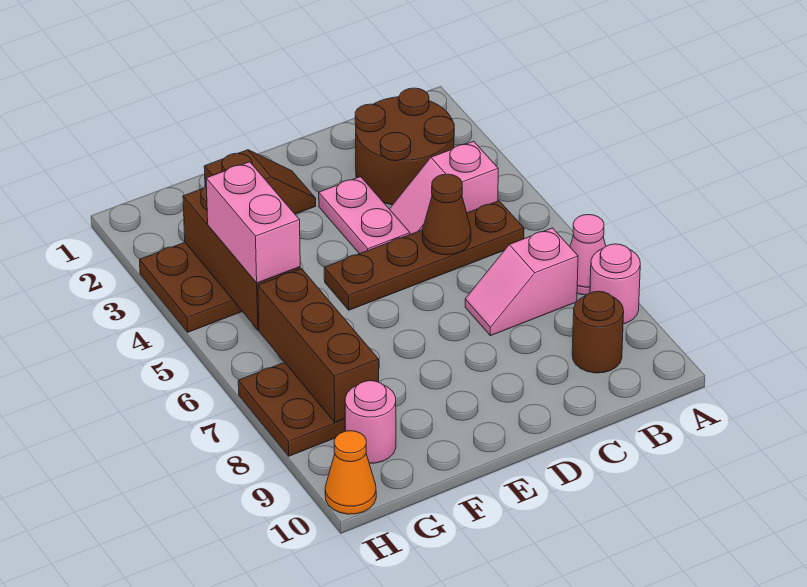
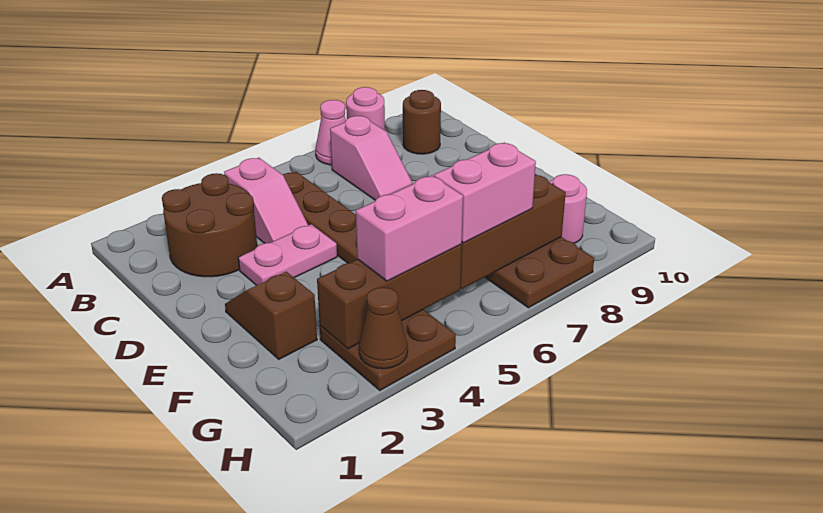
brown cone C5 level 2 -> brown cone H3 level 2
none -> pink brick G6:G7 level 3
orange cone H10 level 1 -> none

